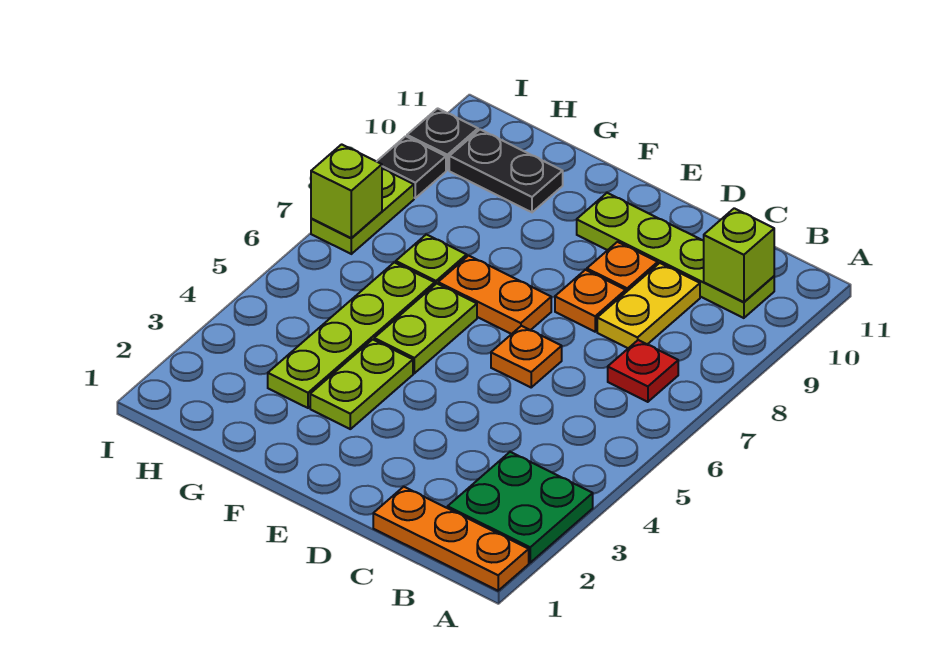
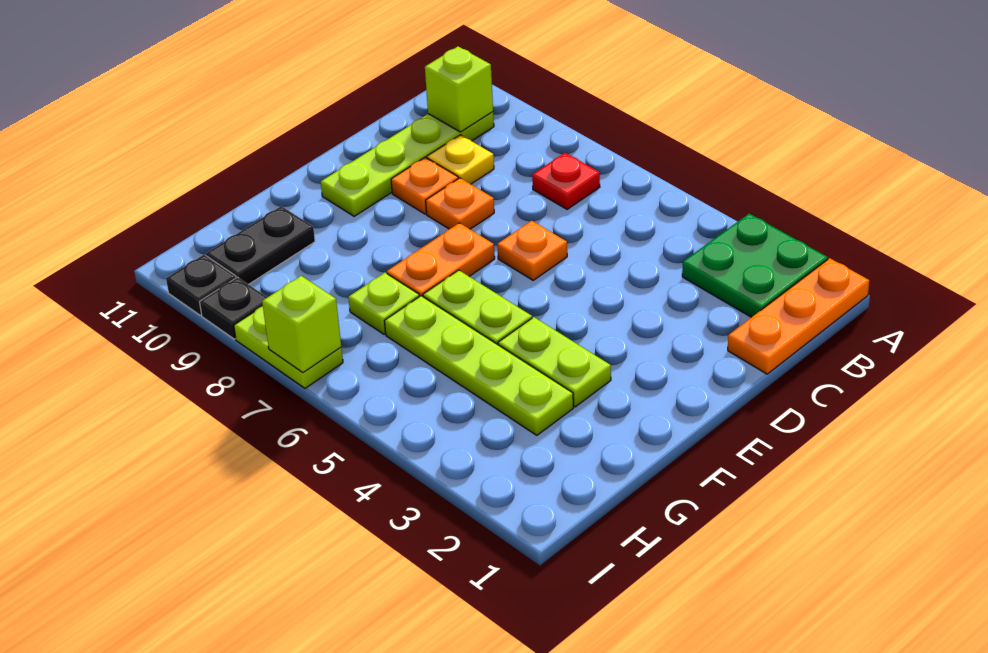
yellow plate C8:C9 level 1 -> yellow plate C9 level 1

